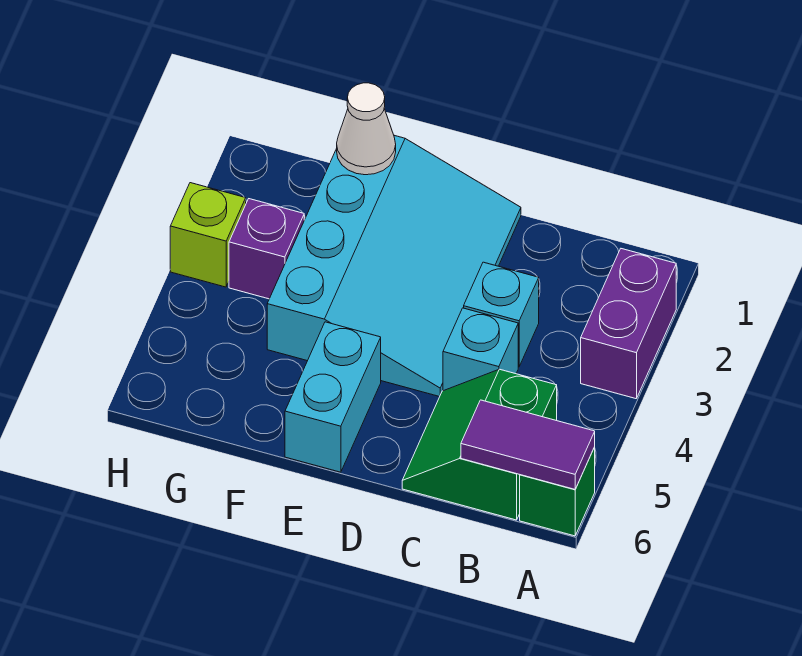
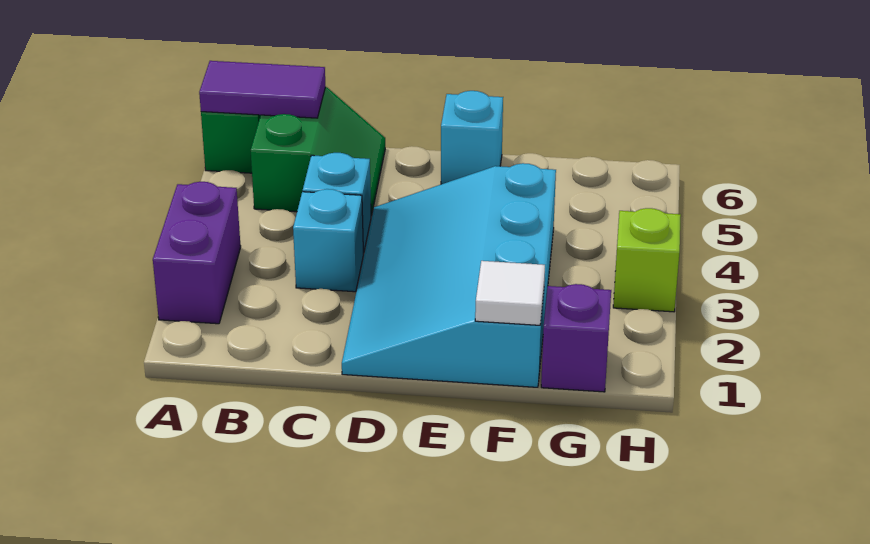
cyan brick E5:E6 level 1 -> cyan brick E6 level 1
white cone F1 level 2 -> white tile F1 level 2
purple brick G3 level 1 -> purple brick G1 level 1

